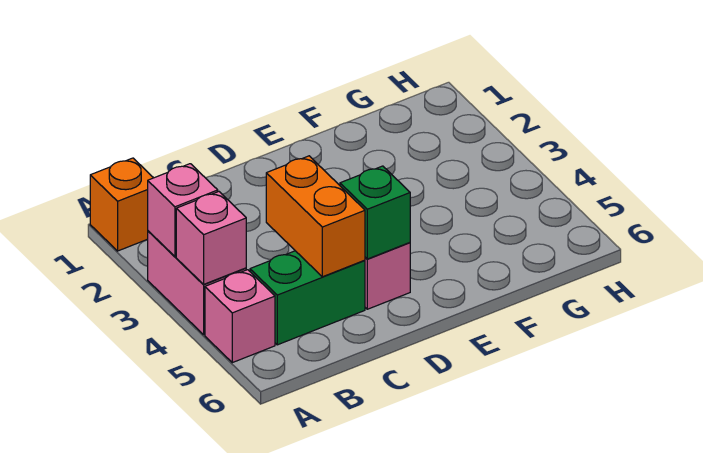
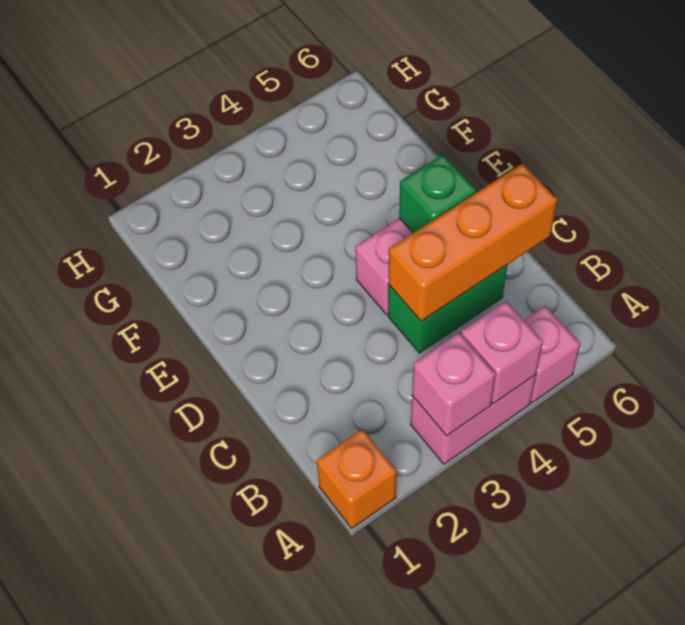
green brick B5:C5 level 1 -> green brick C4:C5 level 1
orange brick C4:C5 level 2 -> orange brick C4:C6 level 2

